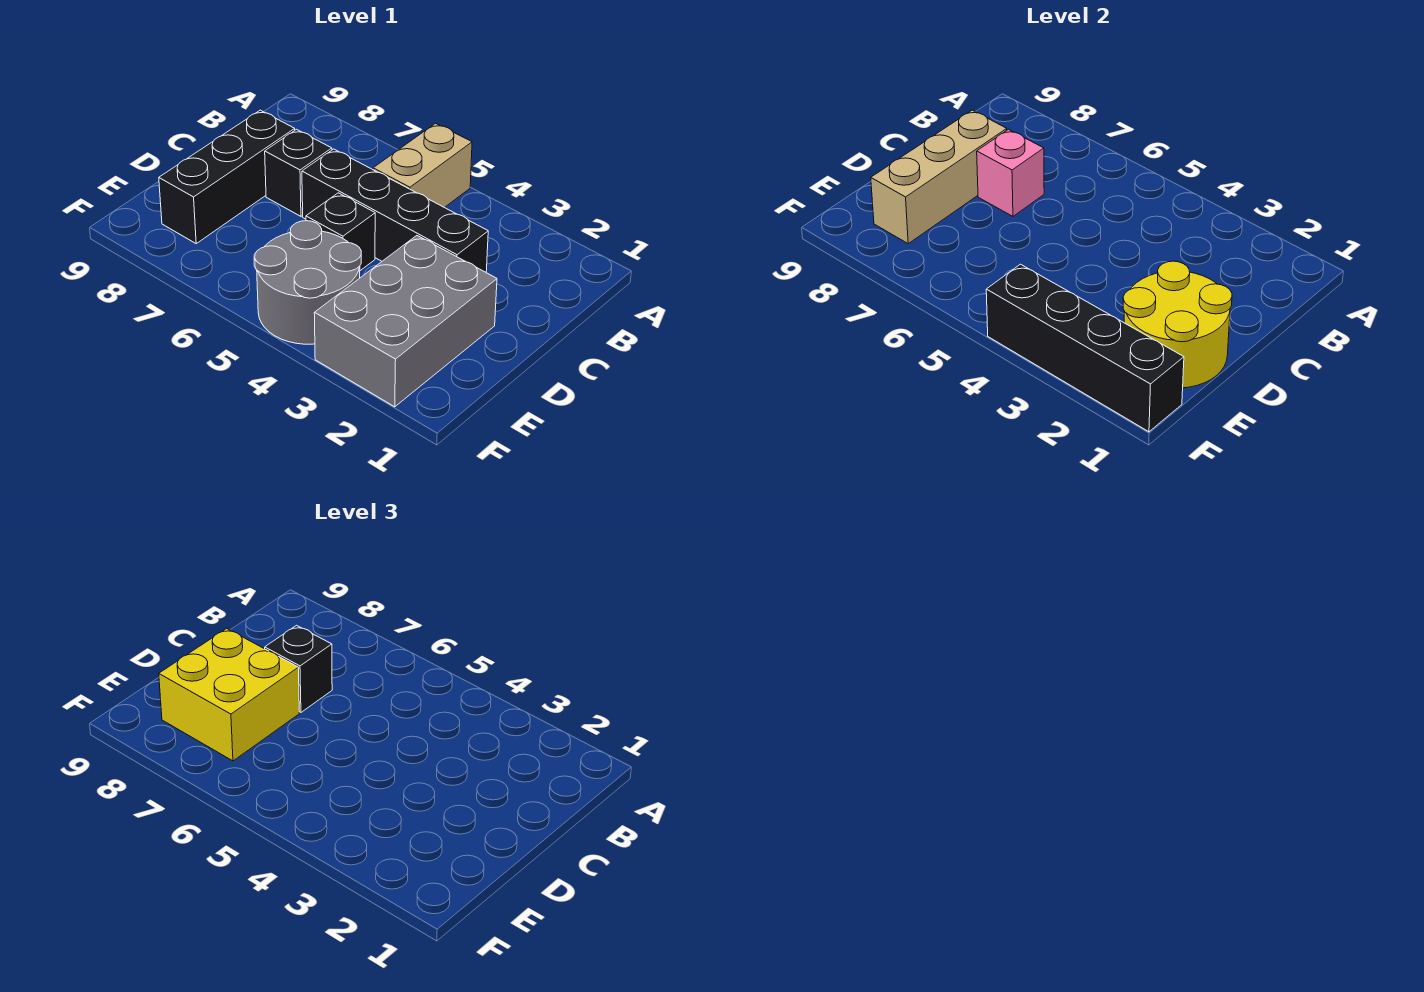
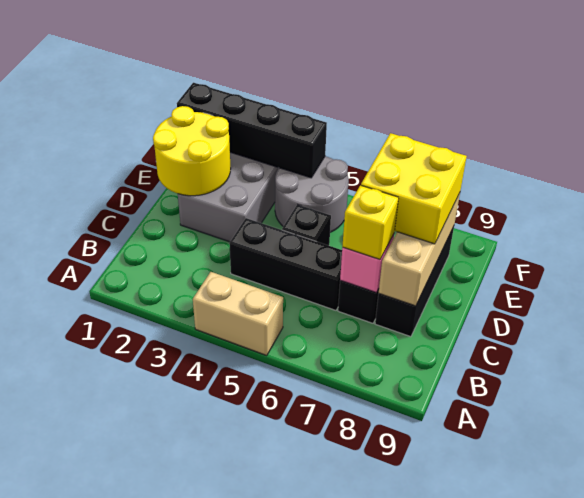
tan brick A5:B5 level 1 -> tan brick A4:A5 level 1
black brick C3:C6 level 1 -> black brick C4:C6 level 1
black brick C7 level 3 -> yellow brick C7 level 3

